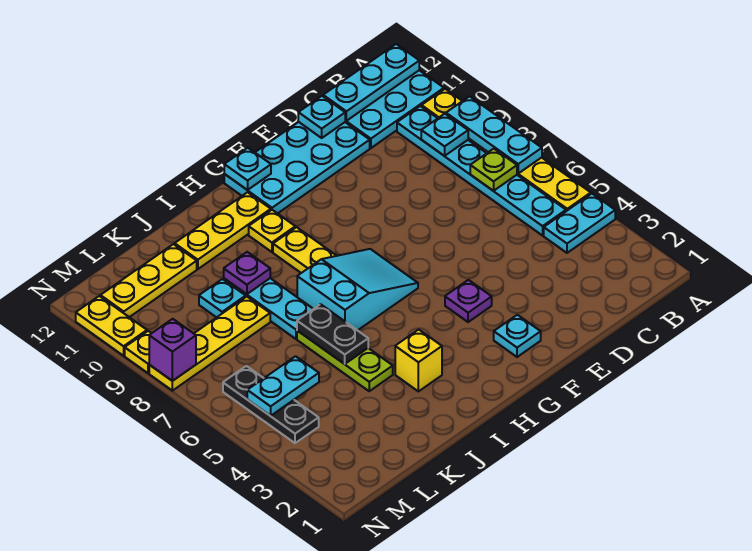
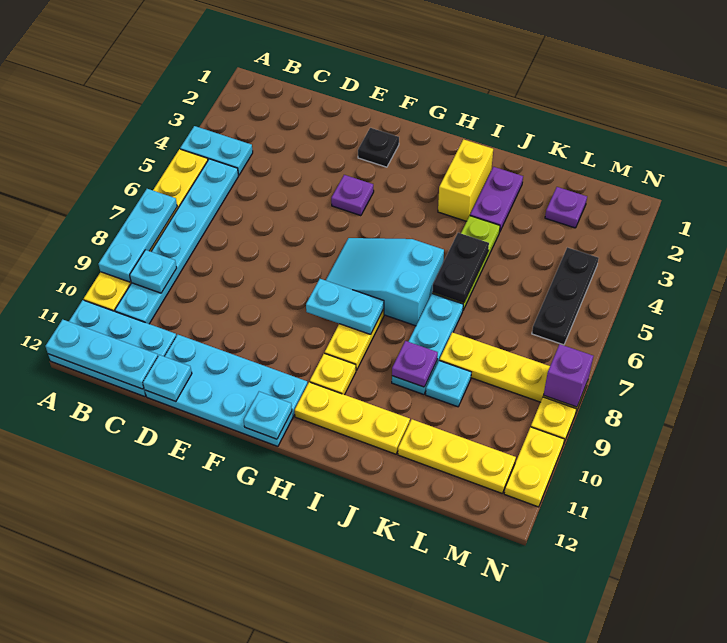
lime plate B7 level 2 -> none
cyan plate F2 level 1 -> black plate F2 level 1
yellow brick I3 level 1 -> yellow brick I2:I3 level 1
none -> purple plate J2:J3 level 1
none -> purple plate L2 level 1
cyan plate L5:M5 level 2 -> cyan plate G8:H8 level 2

